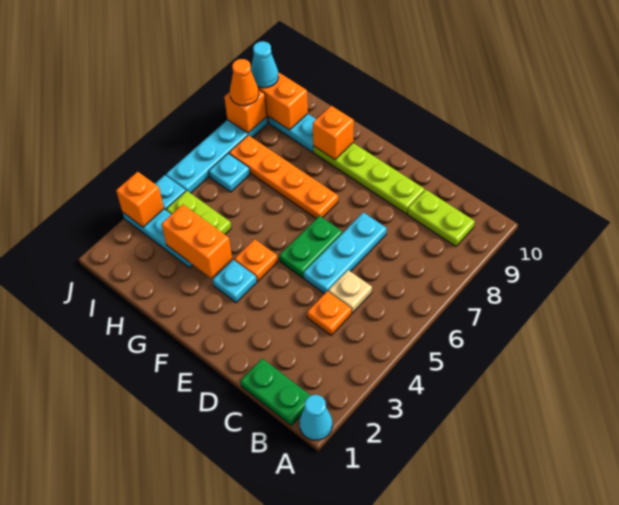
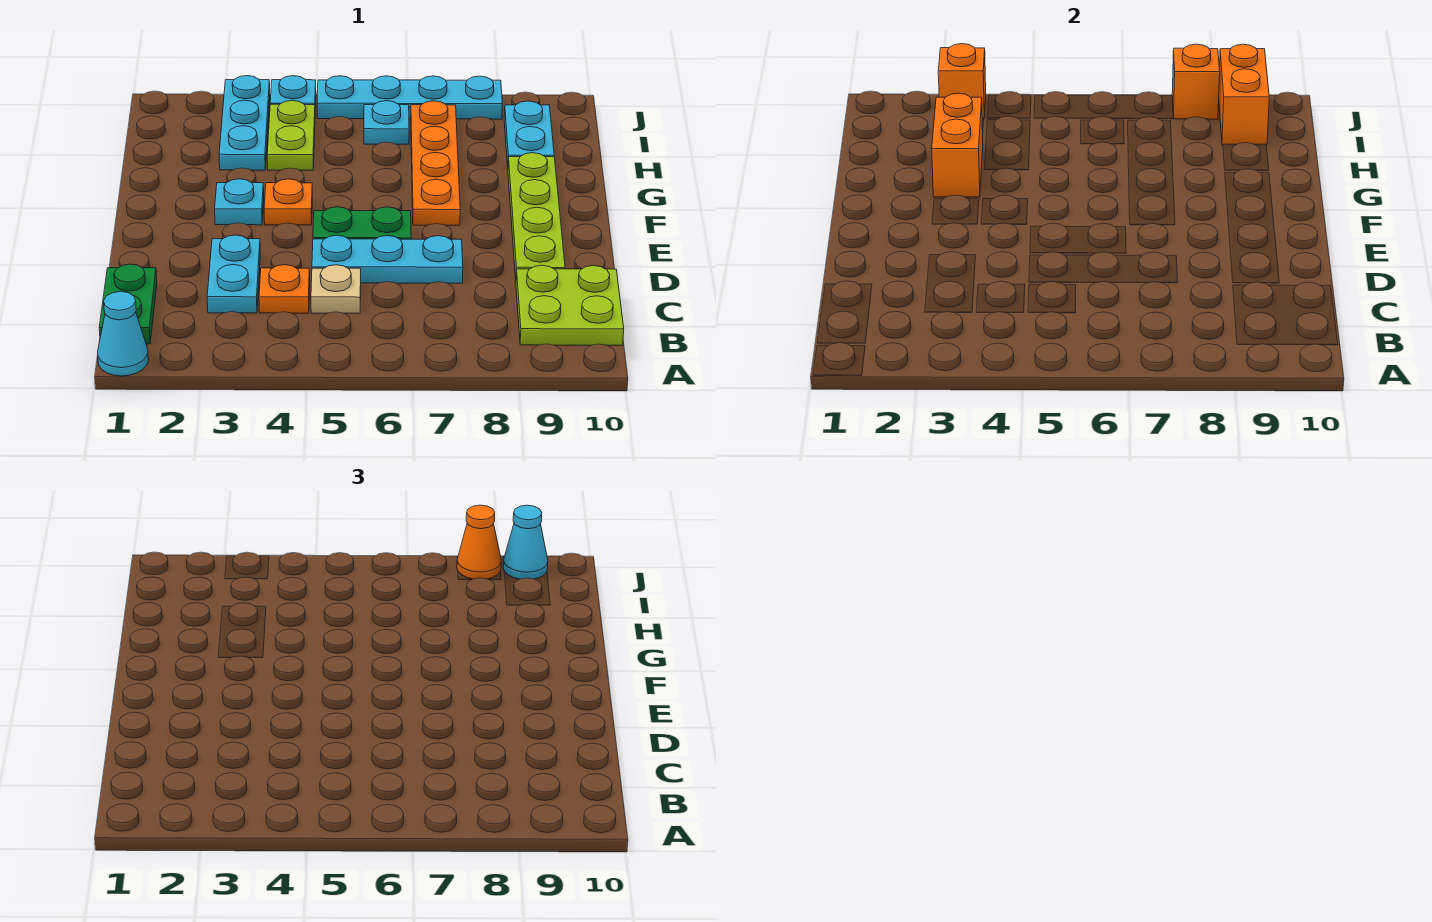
lime plate B9:C9 level 1 -> lime plate B9:C10 level 1
none -> cyan plate C3:D3 level 1
orange brick G9 level 2 -> none

